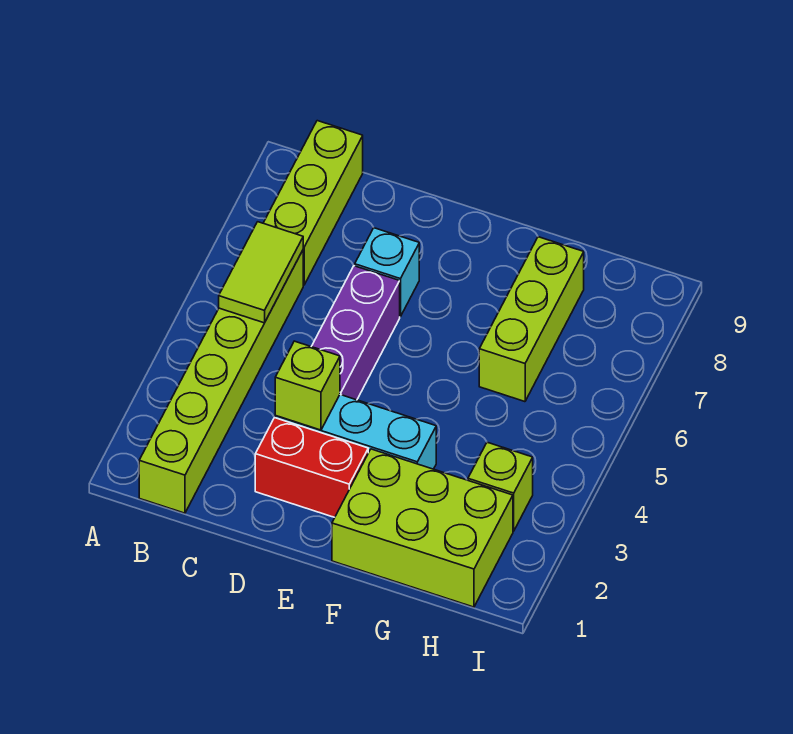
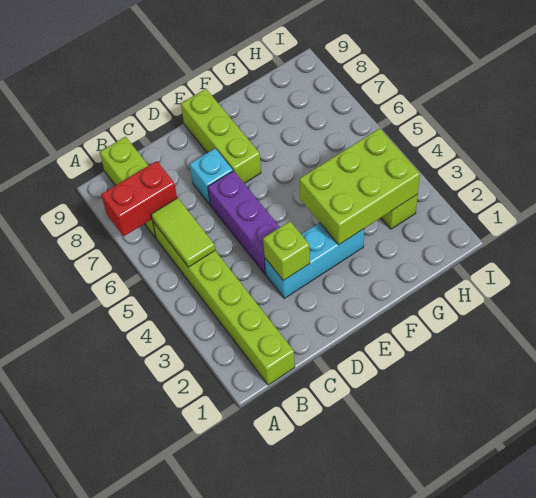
red brick D2:E2 level 1 -> red brick A7:B7 level 2
lime brick F1:H2 level 1 -> lime brick F3:H4 level 2
lime brick G6:G8 level 1 -> lime brick E7:E9 level 1

